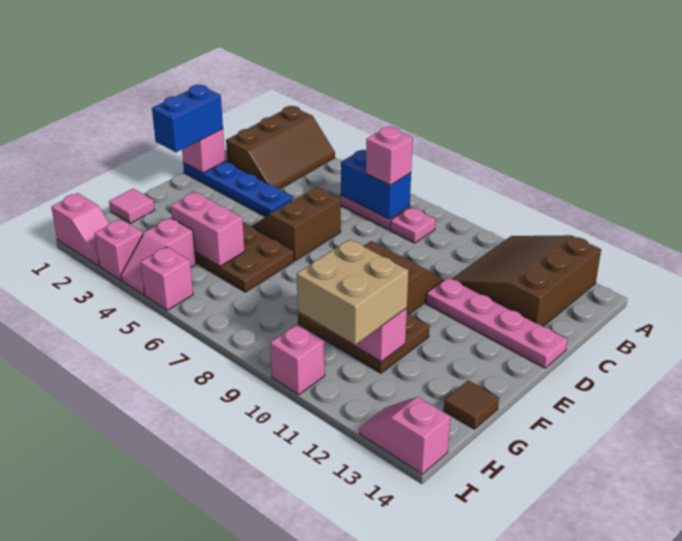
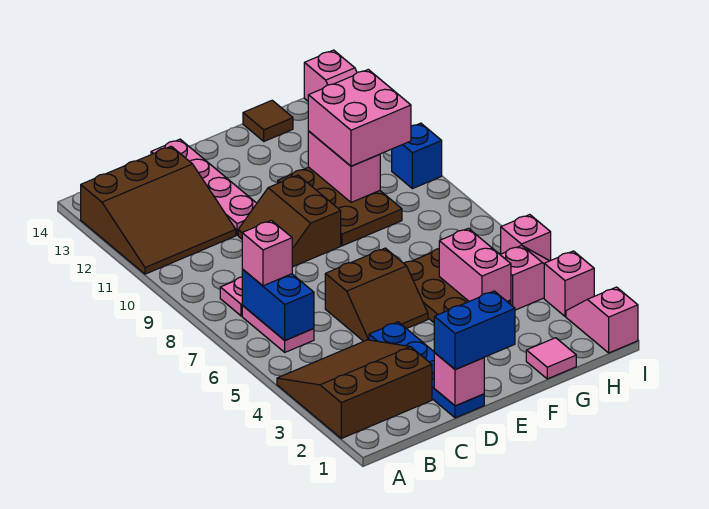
brown slope A2:C3 level 1 top 2 -> brown slope A2:C4 level 1 top 2
tan brick G10:H11 level 3 -> pink brick G10:H11 level 3
pink brick I10 level 1 -> blue brick I10 level 1

